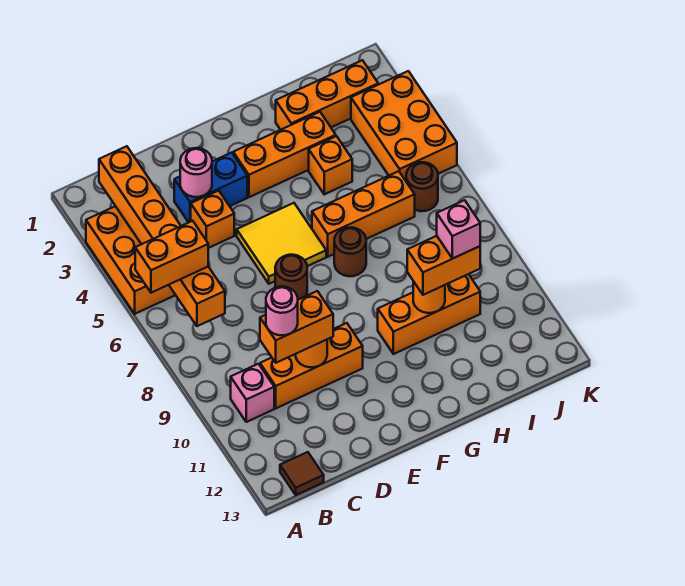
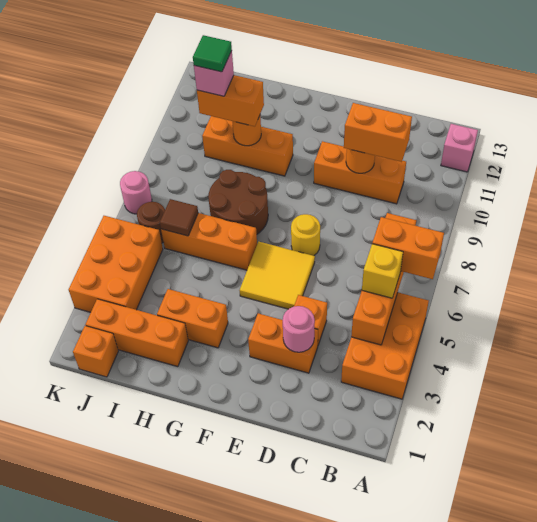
orange brick B2:B7 level 2 -> orange brick B4:B7 level 2
none -> yellow brick B5 level 3
pink brick B10 level 1 -> pink brick A12 level 1
brown tile B13 level 1 -> brown tile I6 level 2
pink round brick C10 level 4 -> pink round brick K7 level 1
blue brick D3:E3 level 1 -> orange brick D3:E3 level 1
brown round brick E7 level 1 -> yellow round brick E7 level 1
orange brick F3:H3 level 1 -> orange brick G3:H3 level 1
brown round brick G7 level 1 -> brown round brick G7:H8 level 1
orange brick H4 level 1 -> orange brick J1 level 1
none -> green tile I10 level 5

